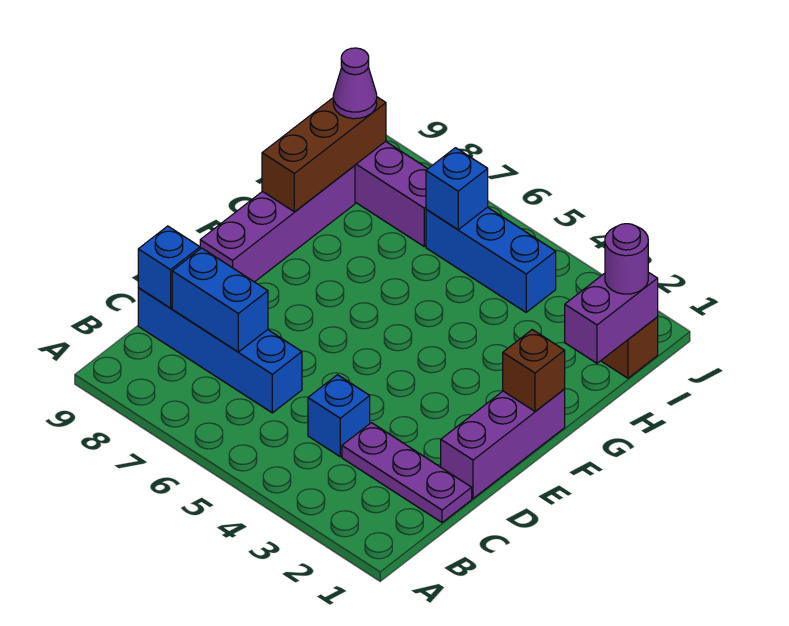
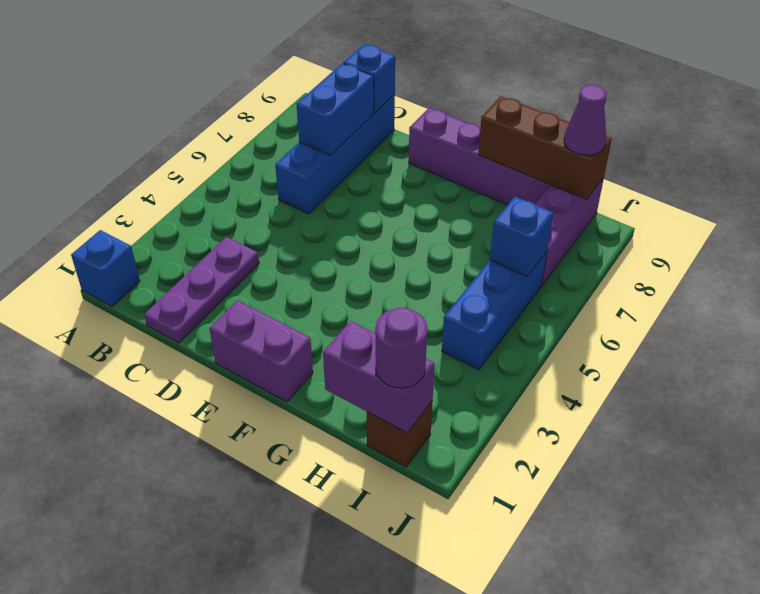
blue brick C4 level 1 -> blue brick A1 level 1
purple brick D1:F1 level 1 -> purple brick E1:F1 level 1
brown brick F1 level 2 -> none

